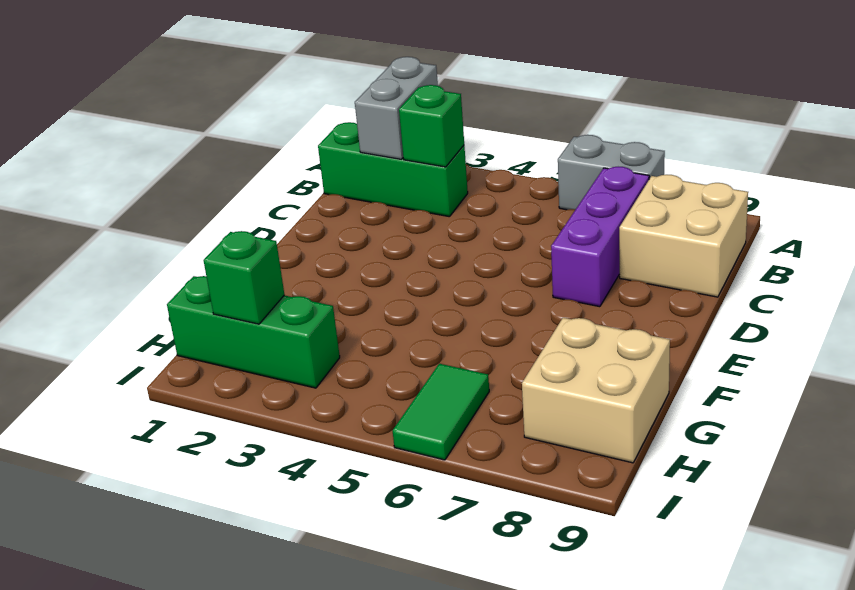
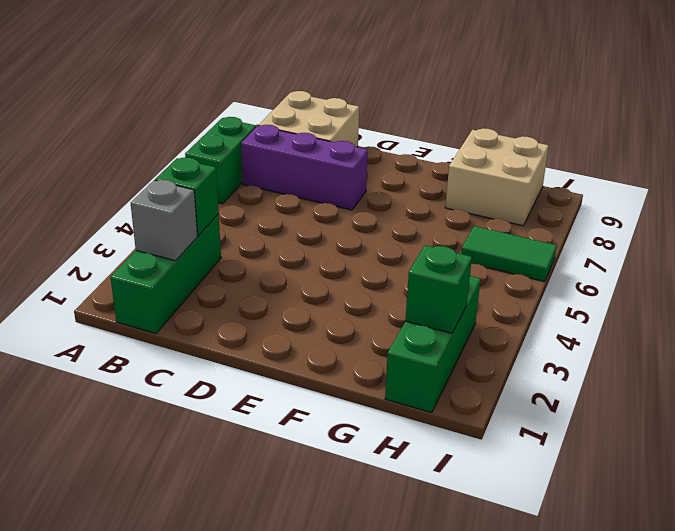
grey brick A2:B2 level 2 -> grey brick B2 level 2
grey brick A6:A7 level 1 -> green brick A6:A7 level 1

